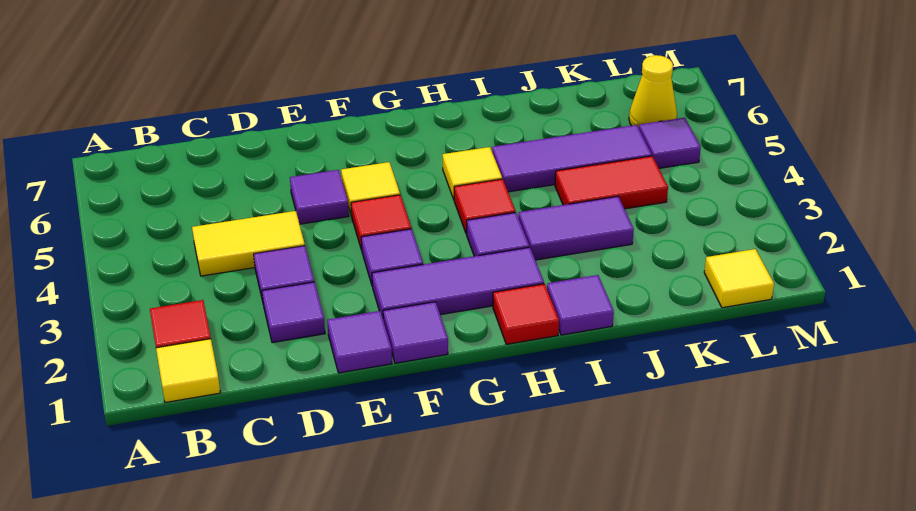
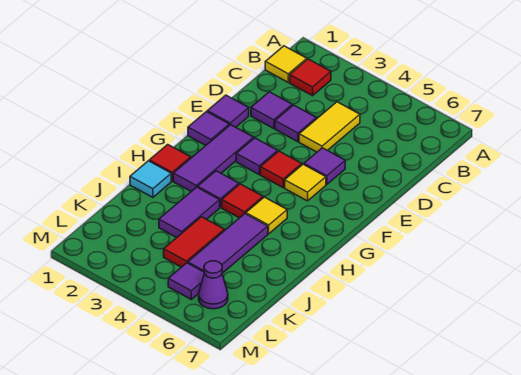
purple tile I1 level 1 -> cyan tile I1 level 1
yellow tile L1 level 1 -> none
yellow cone L6 level 1 -> purple cone L6 level 1

